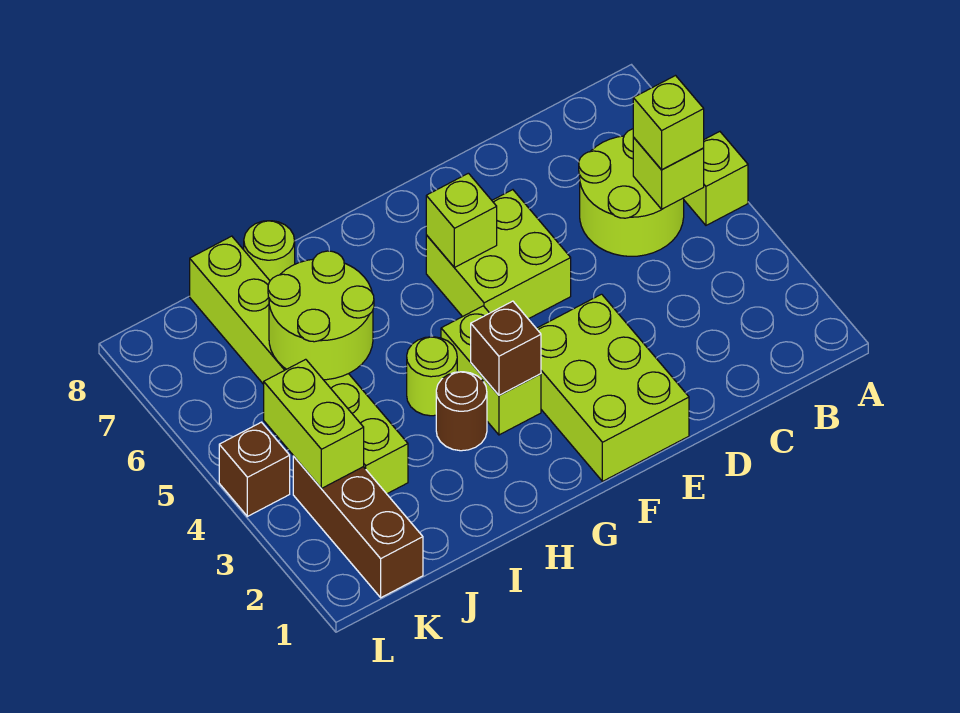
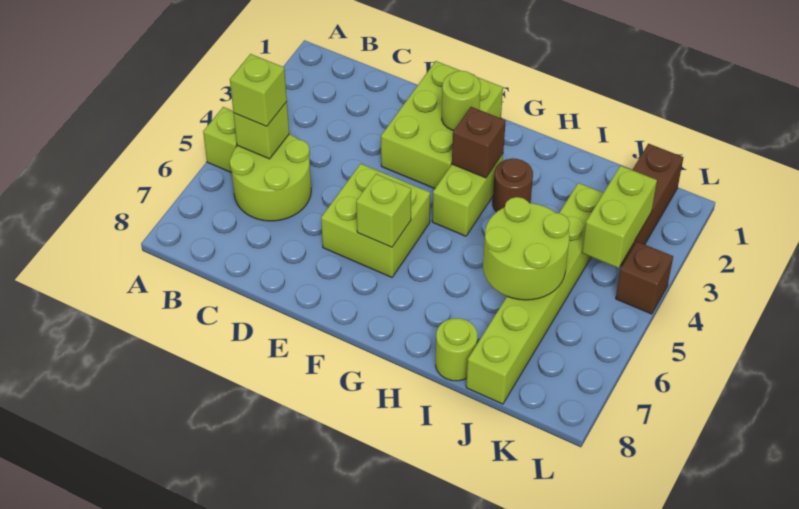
lime round brick H4 level 1 -> lime round brick F2 level 2

